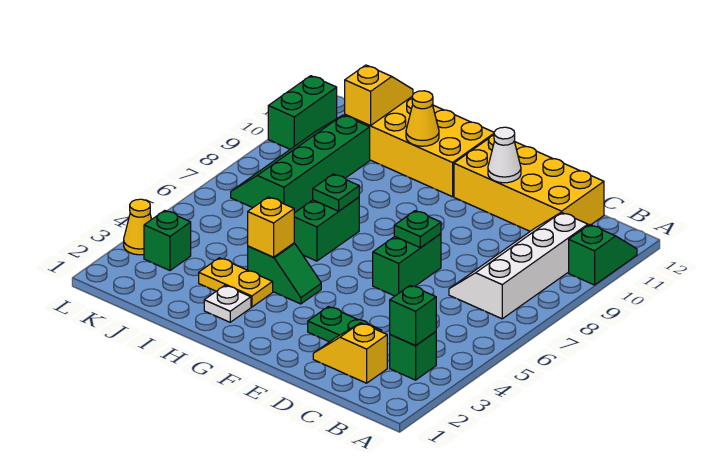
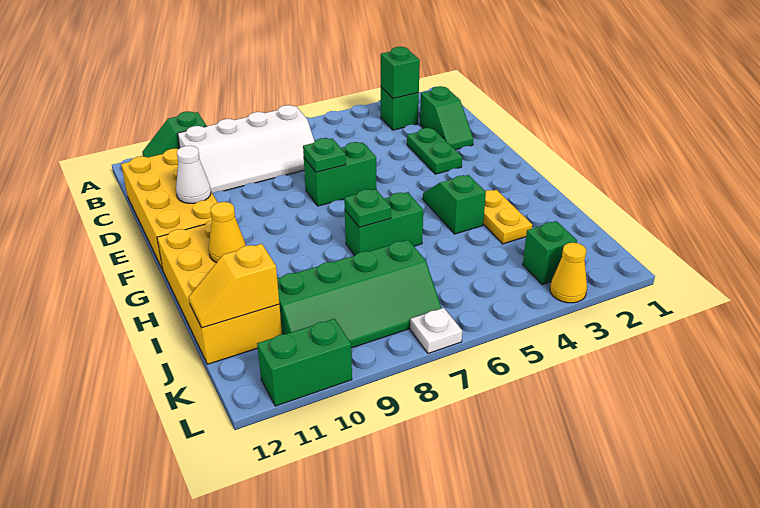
yellow slope C2:D2 level 1 top C -> green slope C2:D2 level 1 top C
white plate H2 level 1 -> white plate L7 level 1
yellow brick H4 level 2 -> none

